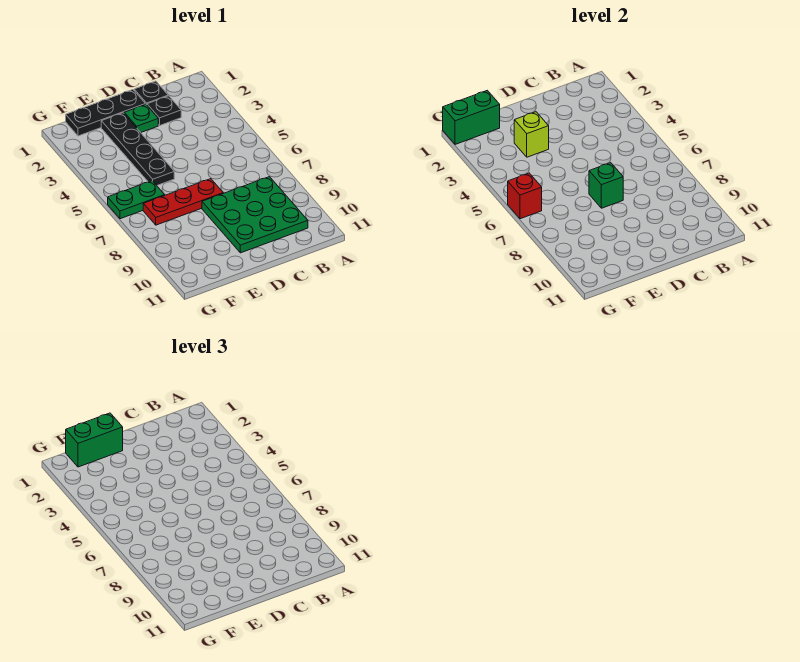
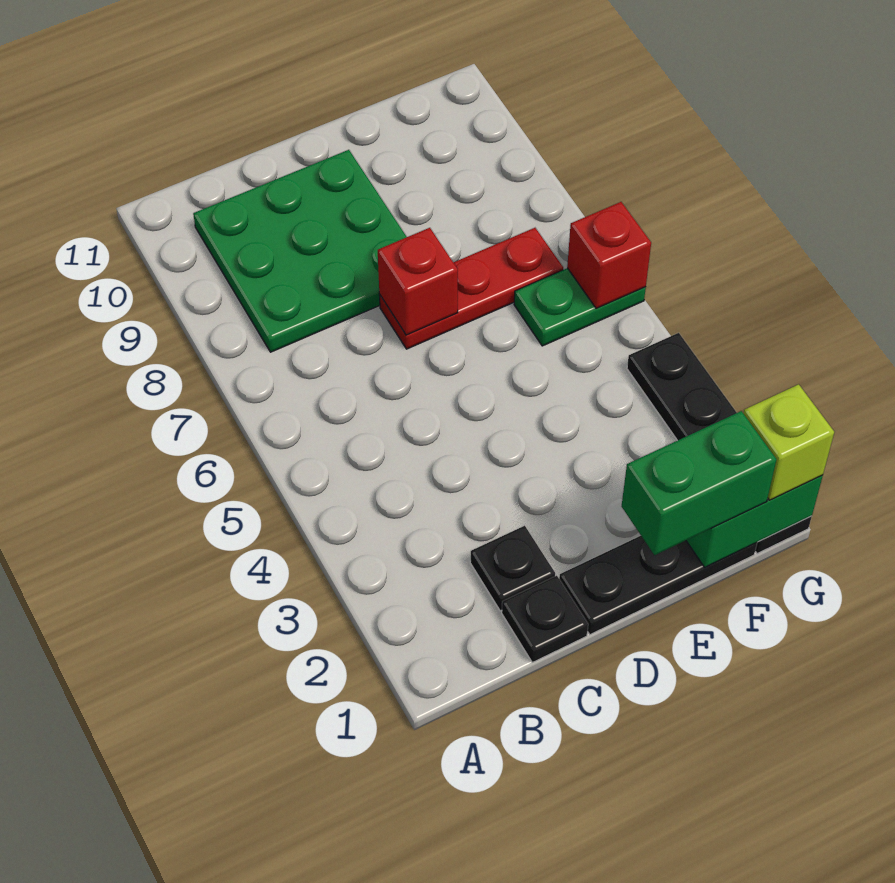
green plate D2 level 1 -> none
green brick D7 level 2 -> red brick D7 level 2
black plate E2:E5 level 1 -> black plate G1:G4 level 1
lime brick E3 level 2 -> lime brick G1 level 3

